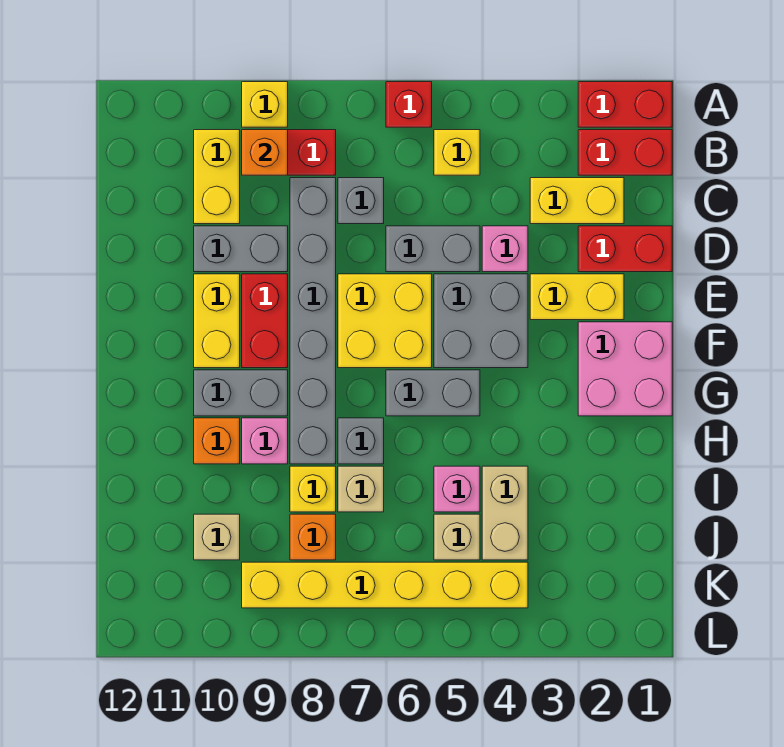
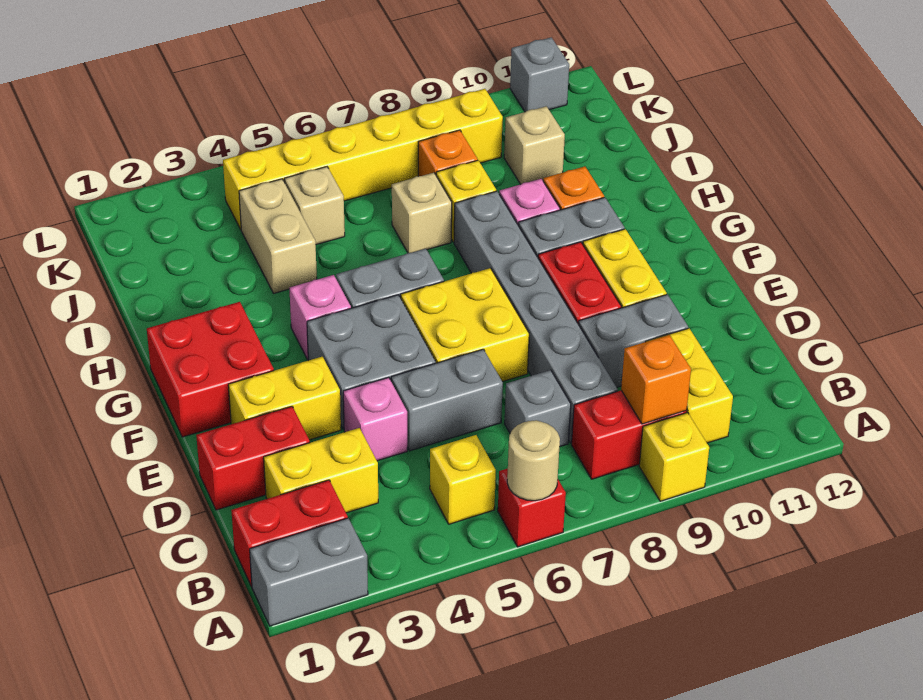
red brick A1:A2 level 1 -> grey brick A1:A2 level 1
none -> tan round brick A6 level 2
pink brick F1:G2 level 1 -> red brick F1:G2 level 1
grey brick H7 level 1 -> grey brick L11 level 1
pink brick I5 level 1 -> pink brick G4 level 1

